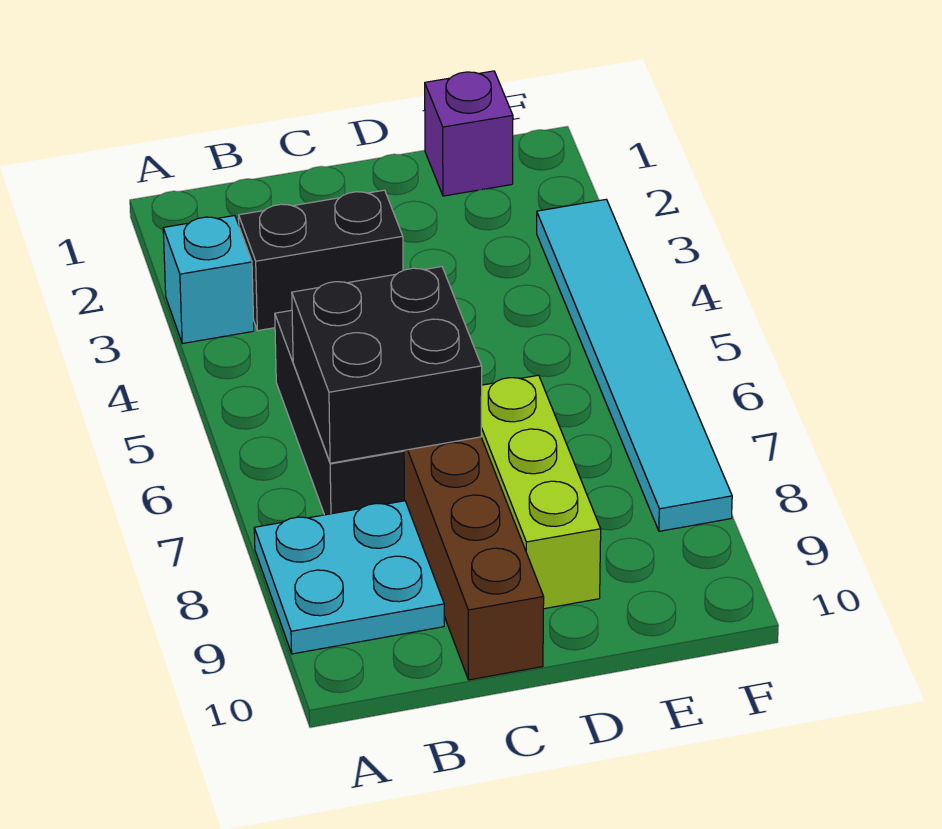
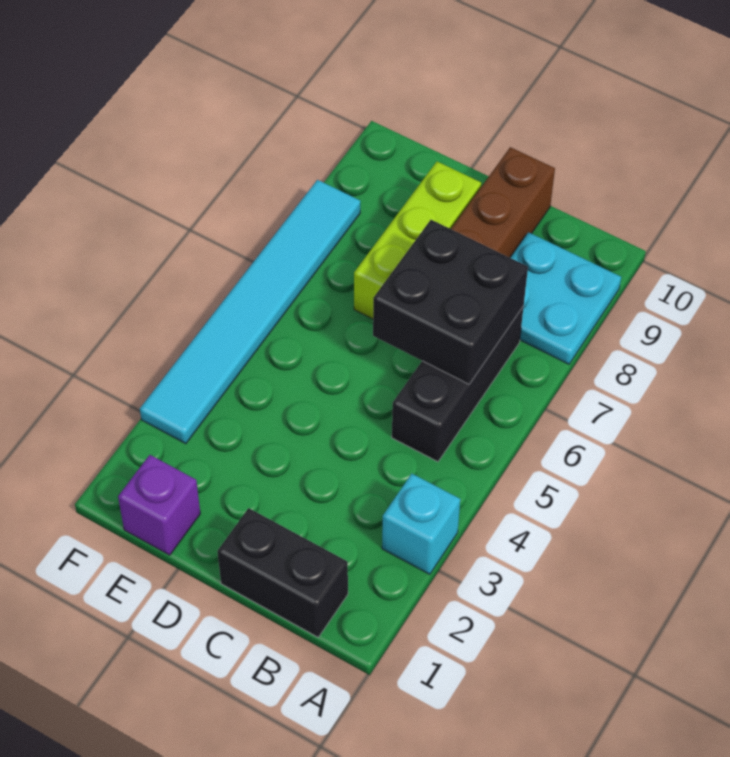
black brick B3:C3 level 1 -> black brick B1:C1 level 1

